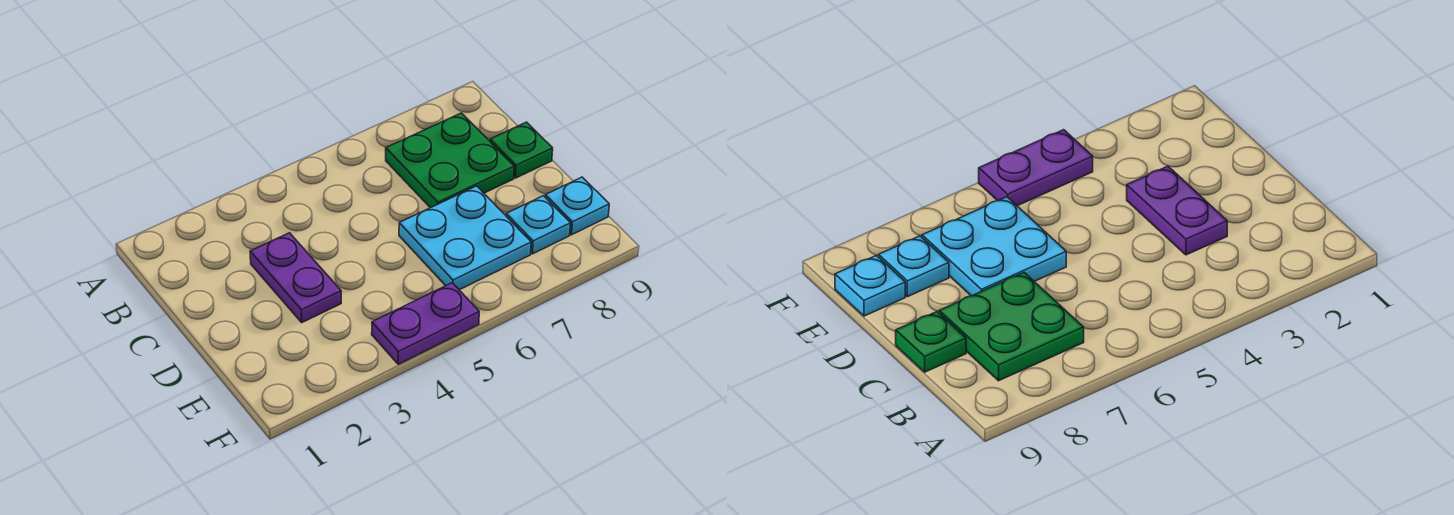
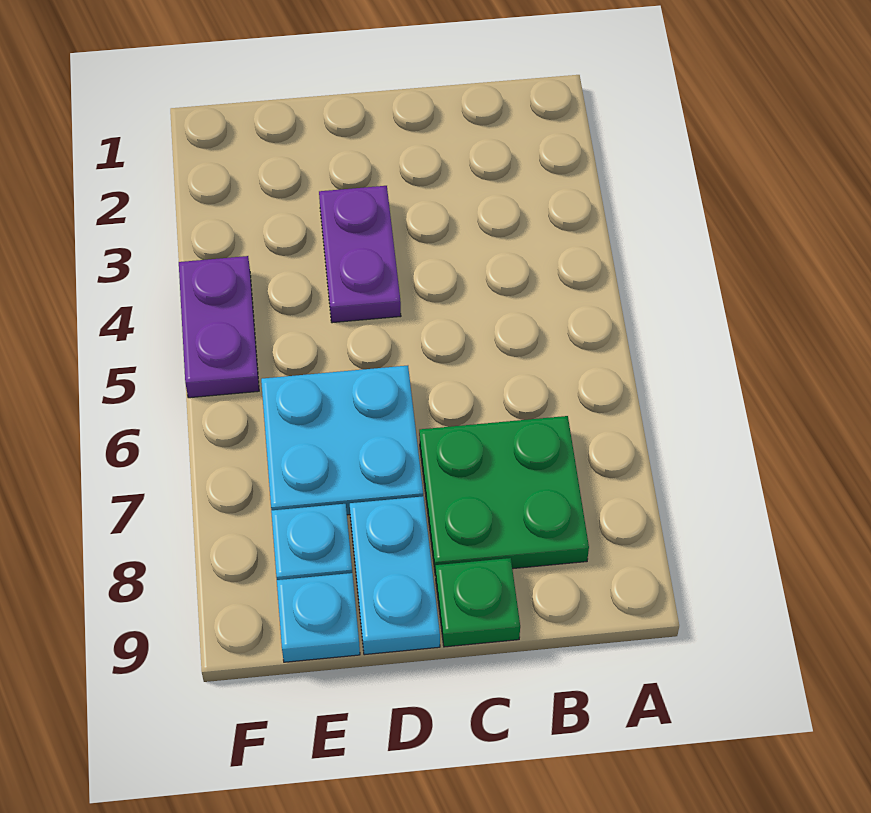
purple plate C3:D3 level 1 -> purple plate D3:D4 level 1
none -> cyan plate D8:D9 level 1

